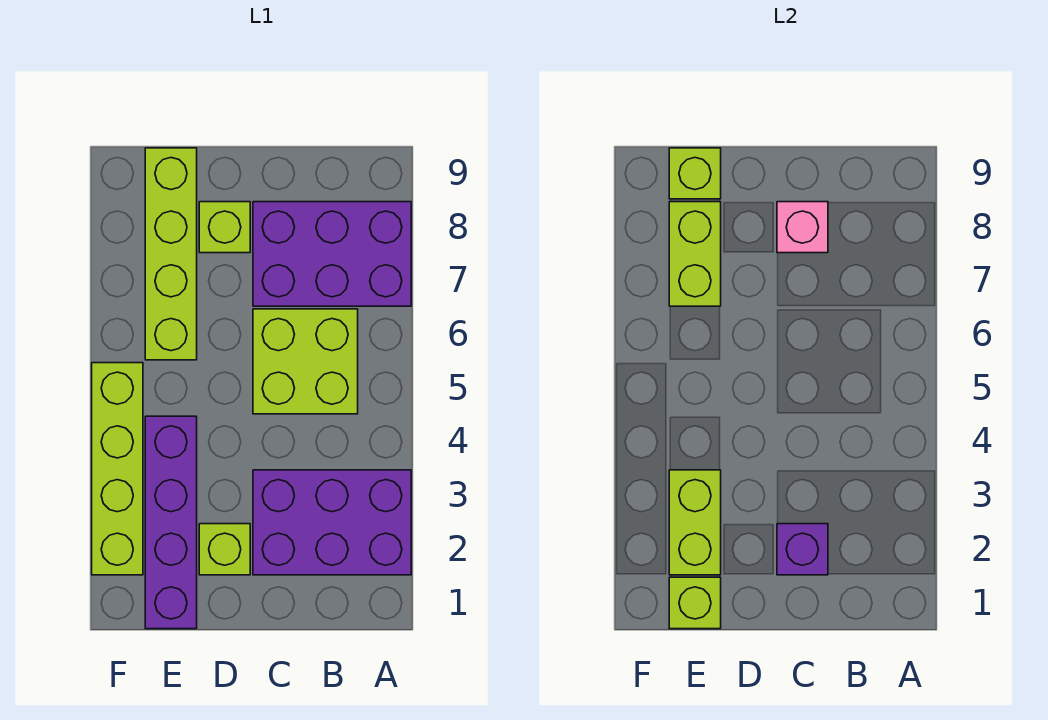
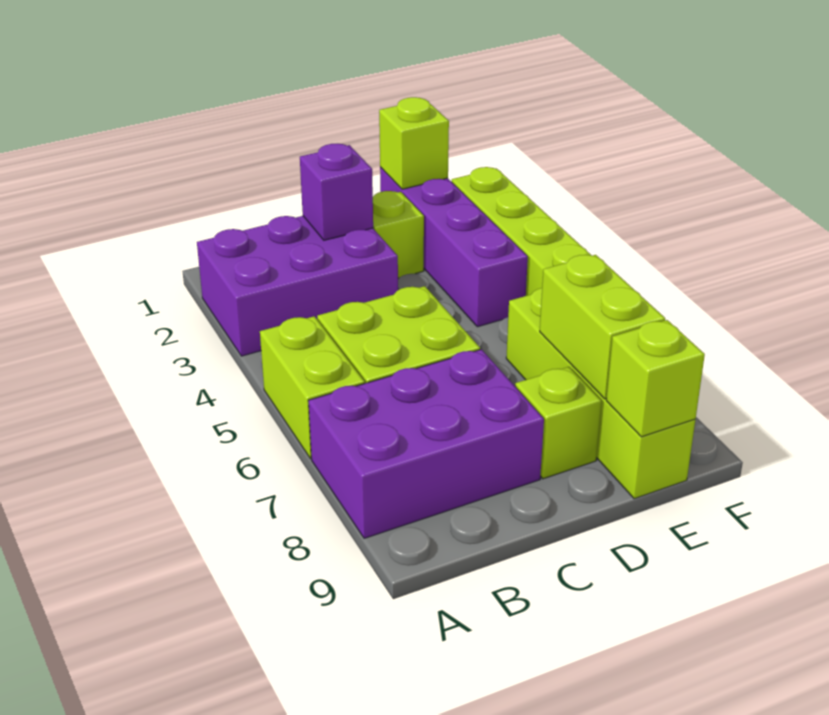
pink brick C8 level 2 -> none
lime brick E2:E3 level 2 -> lime brick A5:A6 level 1

